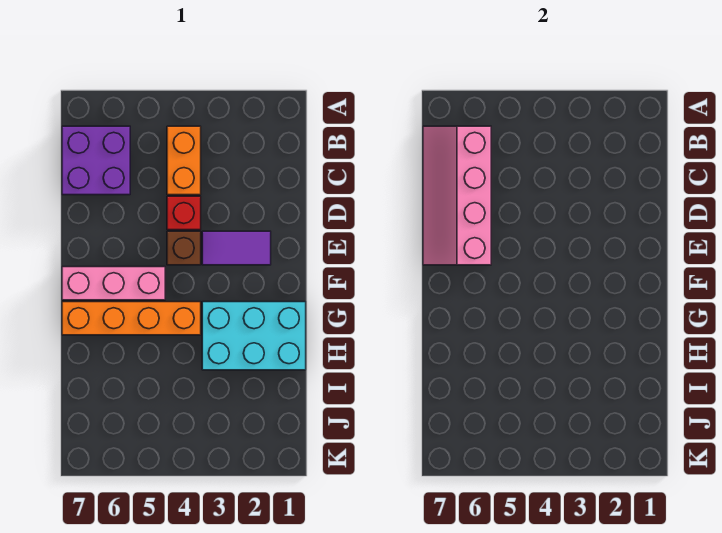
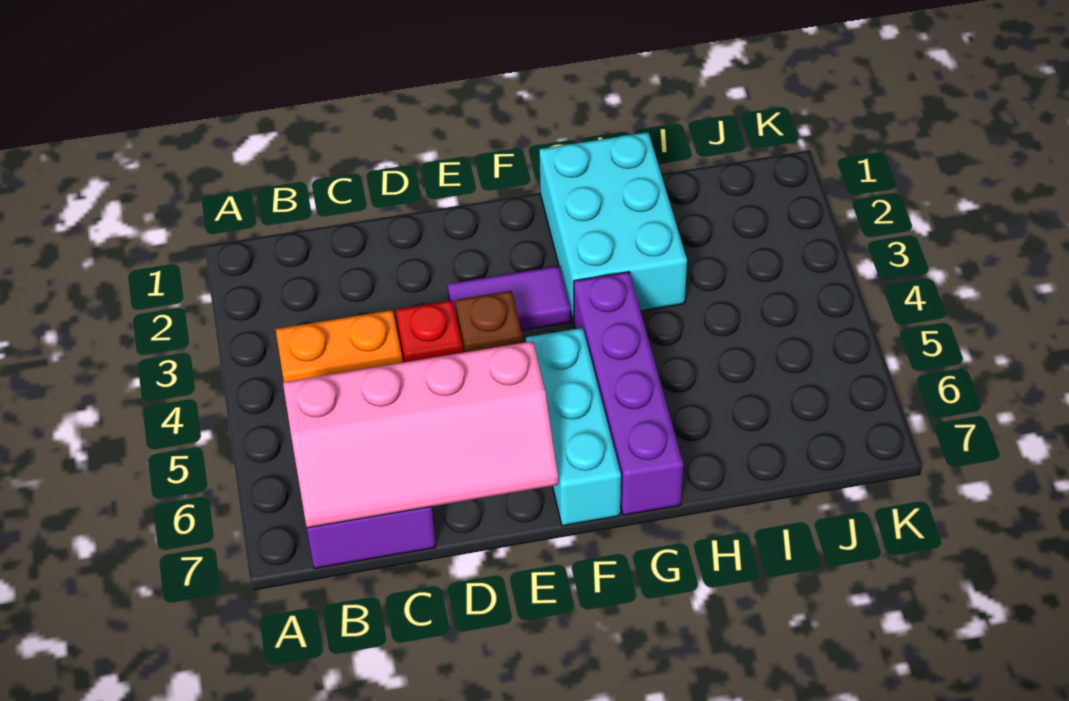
purple tile E2:E3 level 1 -> purple tile E3:F3 level 1
pink brick F5:F7 level 1 -> cyan brick F5:F7 level 1
orange brick G4:G7 level 1 -> purple brick G4:G7 level 1

